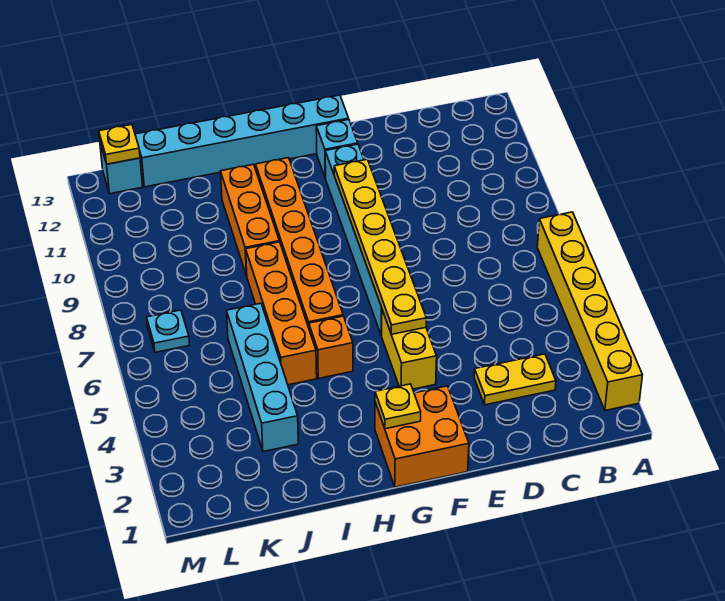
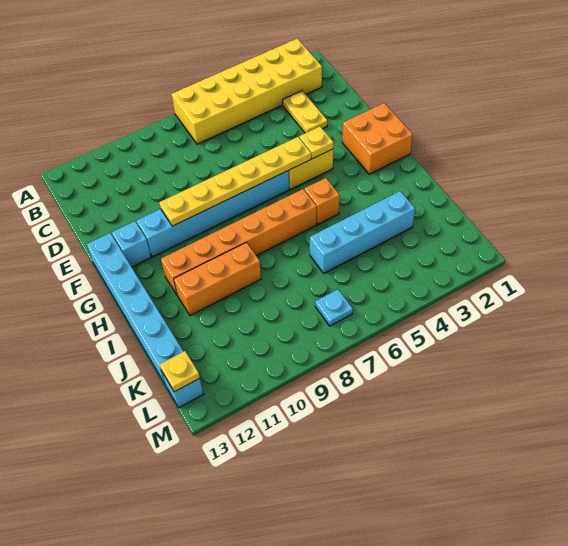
yellow brick A2:A7 level 1 -> yellow brick A2:B7 level 1
yellow plate G2 level 2 -> yellow plate F4 level 2
orange brick I5:I8 level 1 -> none

